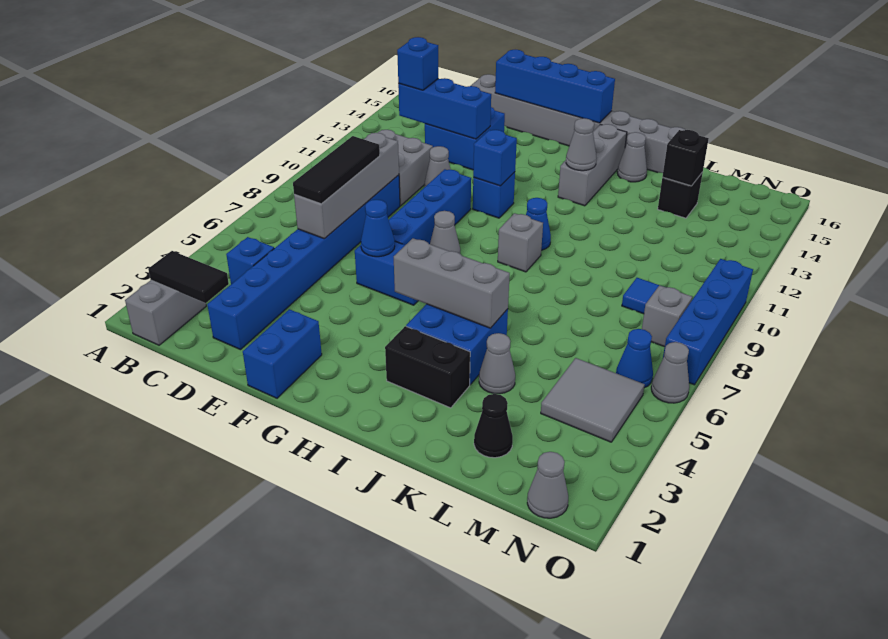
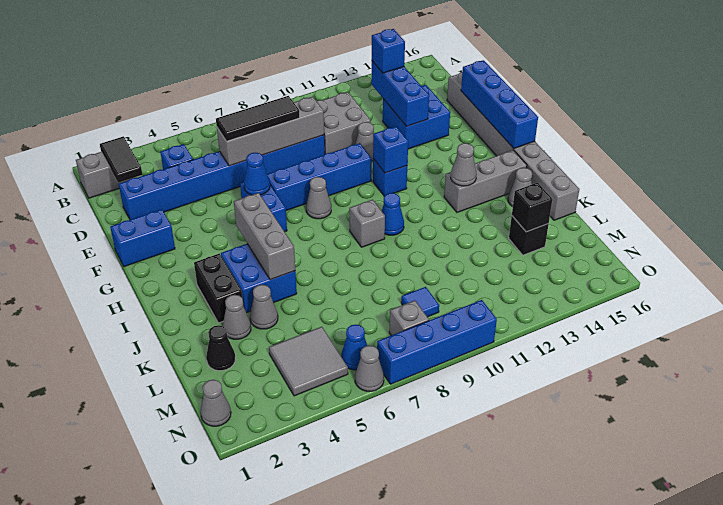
none -> grey cone K3 level 1

